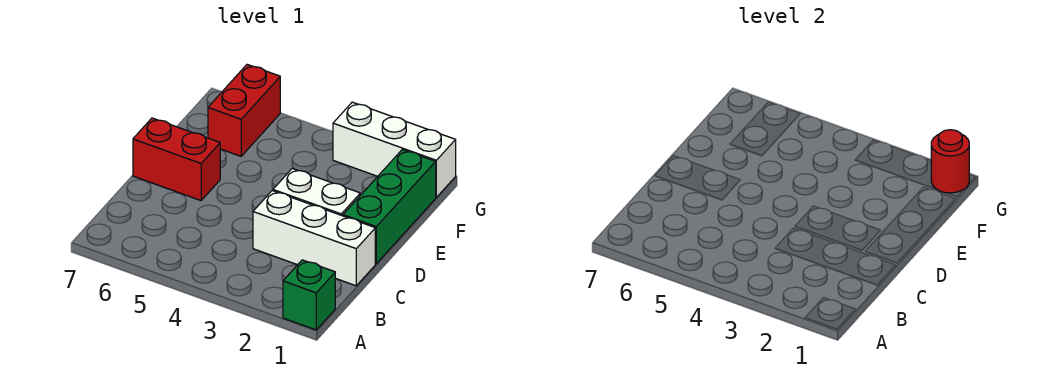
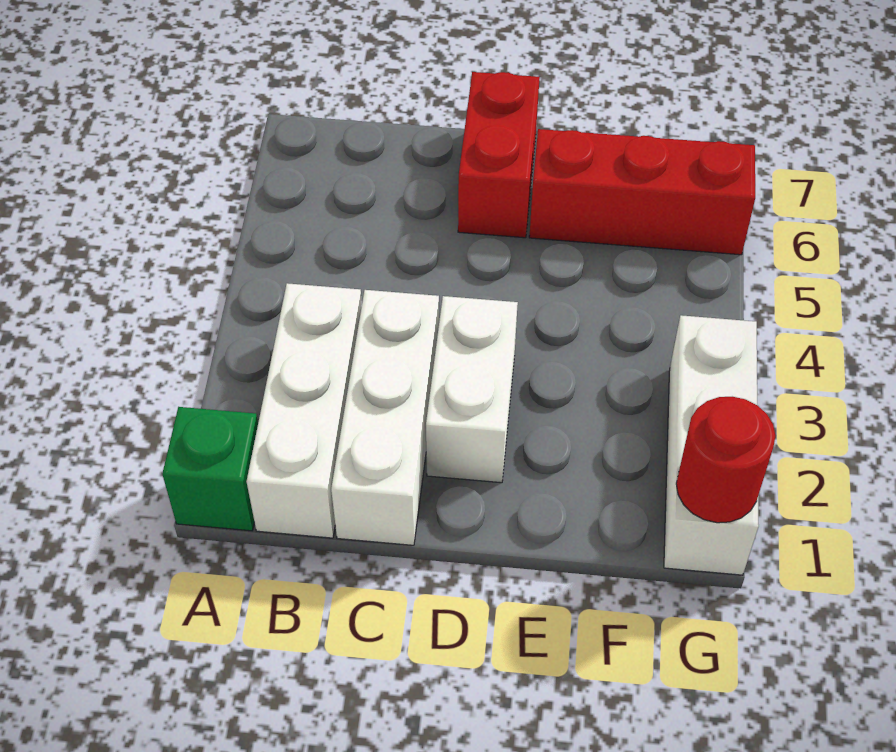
none -> white brick B1:B3 level 1
green brick D1:F1 level 1 -> none
red brick F6:G6 level 1 -> red brick E6:G6 level 1

